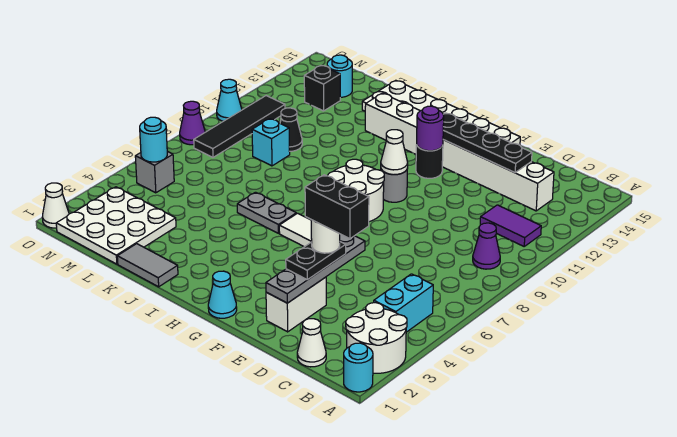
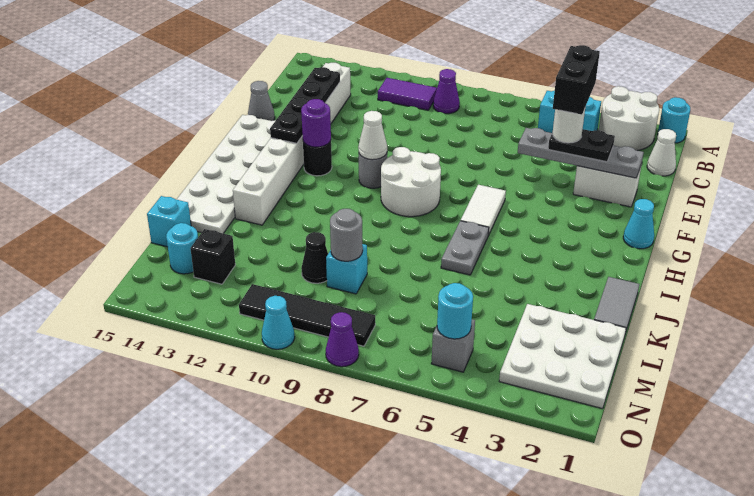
purple tile B11:C11 level 1 -> purple tile B10:B11 level 1
none -> grey cone E15 level 1
none -> grey round brick L9 level 2
none -> cyan brick L15 level 1
white cone O1 level 1 -> none

